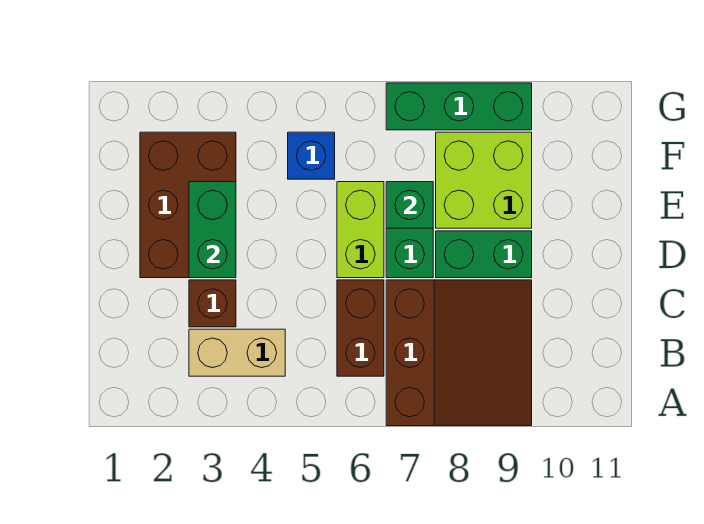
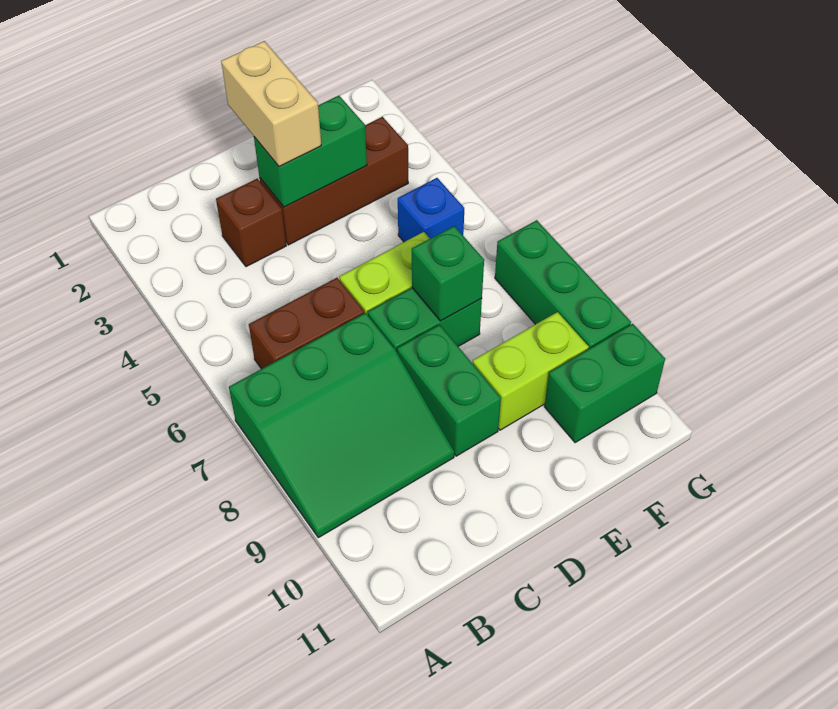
brown slope A7:C9 level 1 top 7 -> green slope A7:C9 level 1 top 7
tan brick B3:B4 level 1 -> tan brick D2:D3 level 3
brown brick D2:F3 level 1 -> brown brick D3:F3 level 1
lime brick E8:F9 level 1 -> lime brick E9:F9 level 1
none -> green brick F10:G10 level 1

